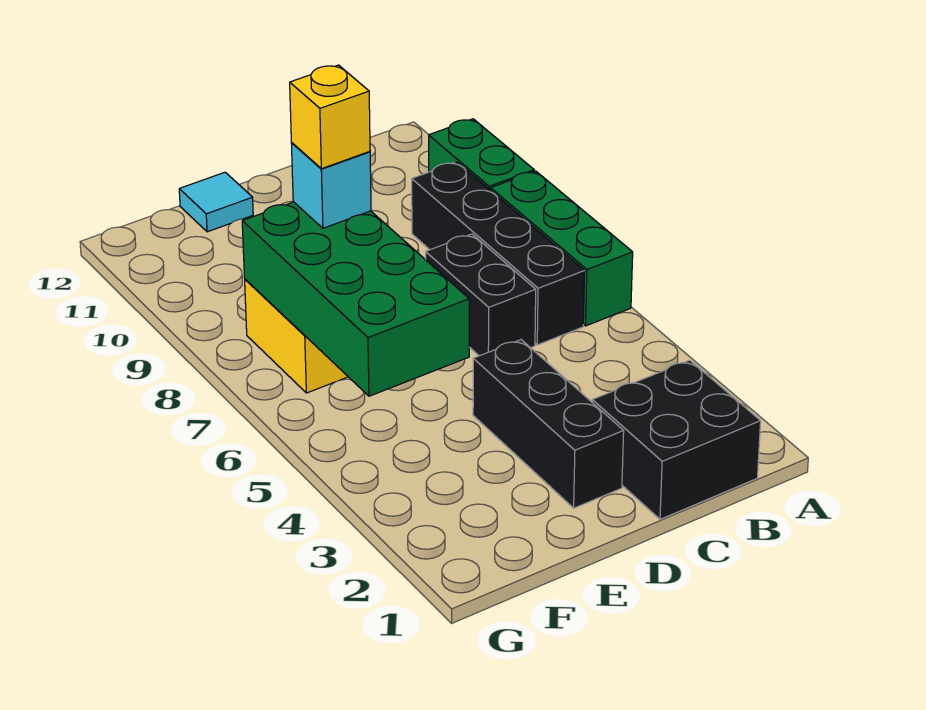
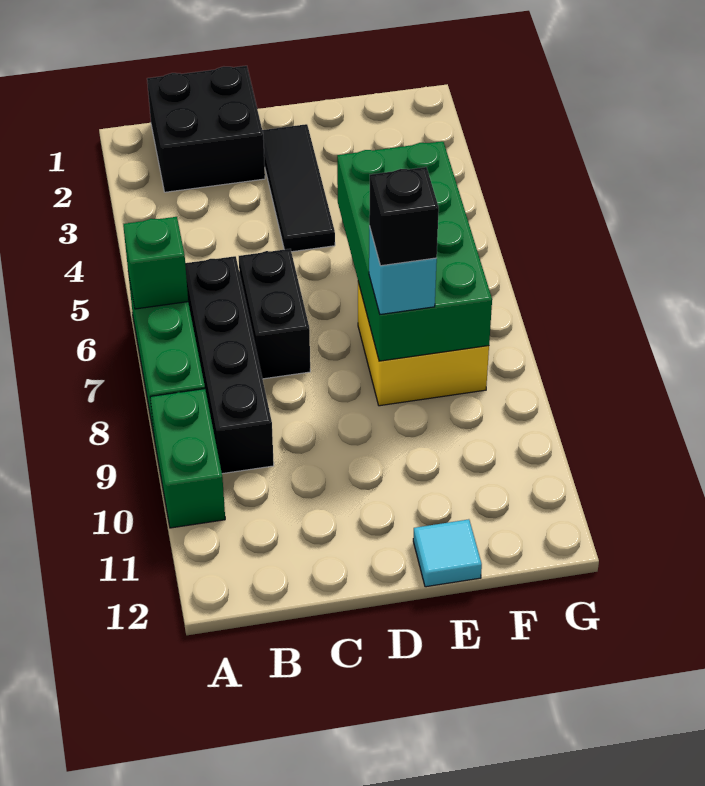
none -> green brick A6 level 2
black brick D2:D4 level 1 -> black tile D2:D4 level 1
yellow brick E8 level 4 -> black brick E8 level 4

